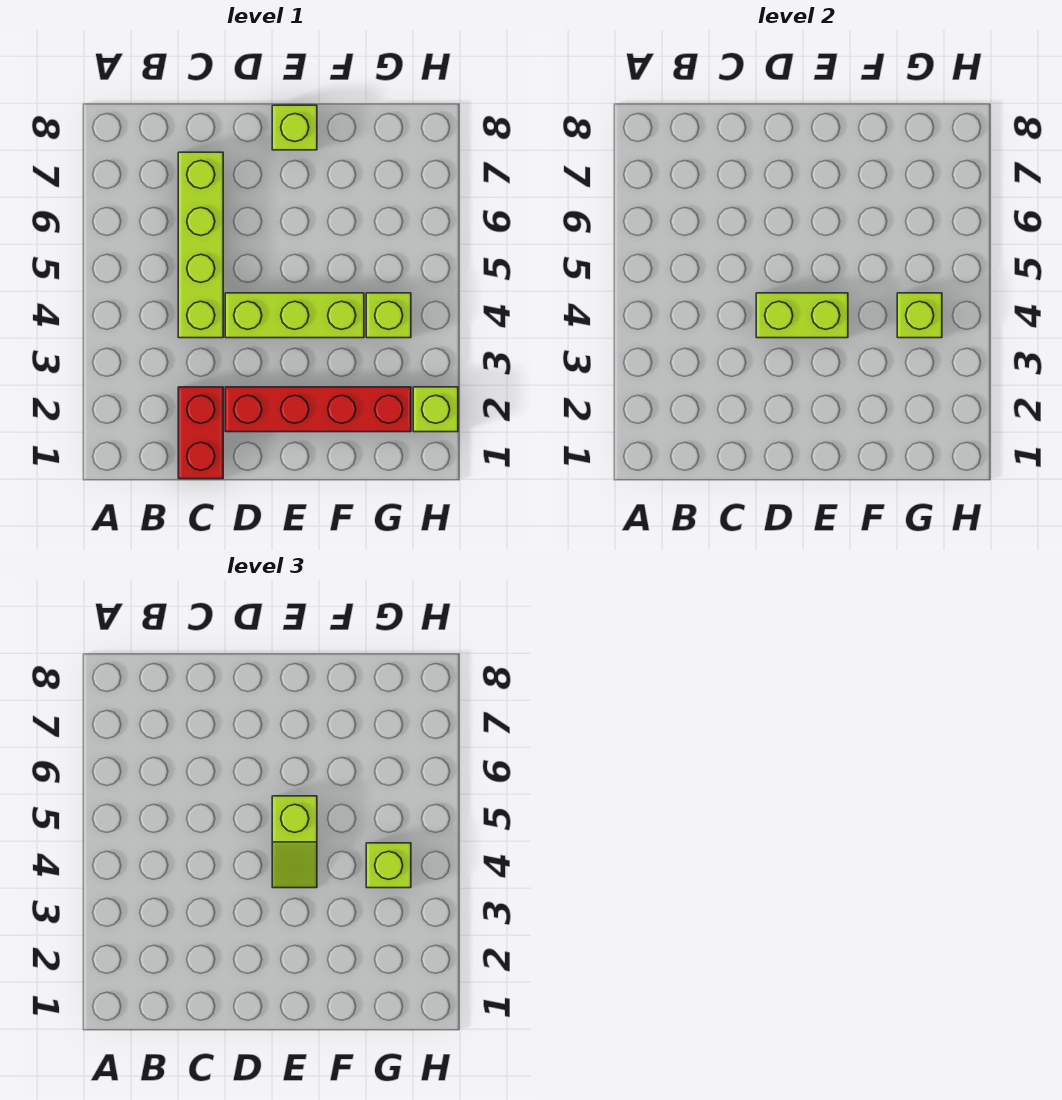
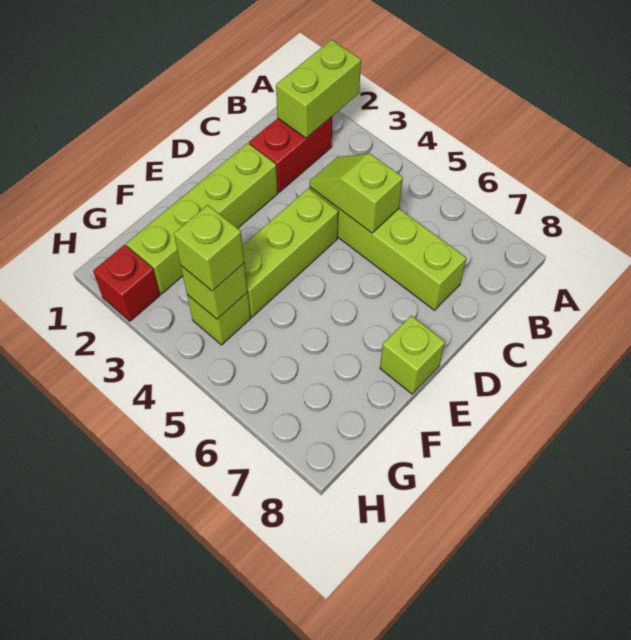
red brick C1:C2 level 1 -> red brick B2:C2 level 1
red brick D2:G2 level 1 -> lime brick D2:G2 level 1
lime brick D4:E4 level 2 -> lime brick A2:B2 level 2
lime slope E4:E5 level 3 top 5 -> lime slope C4:C5 level 2 top 5
lime brick H2 level 1 -> red brick H2 level 1

